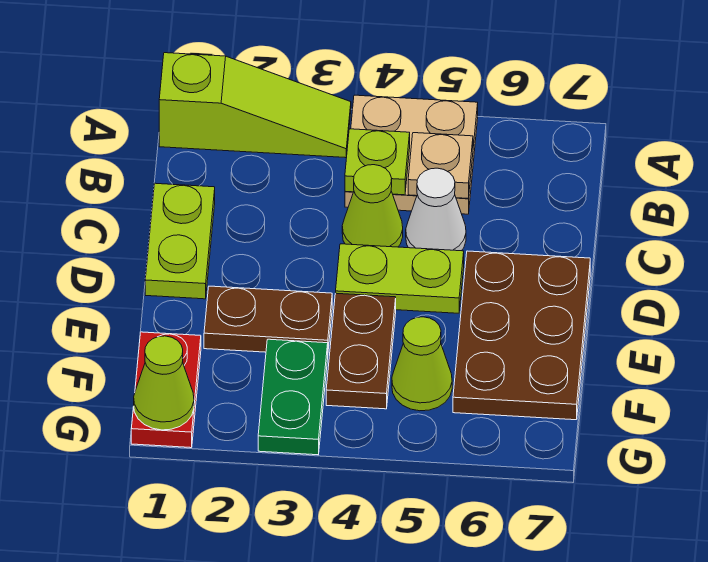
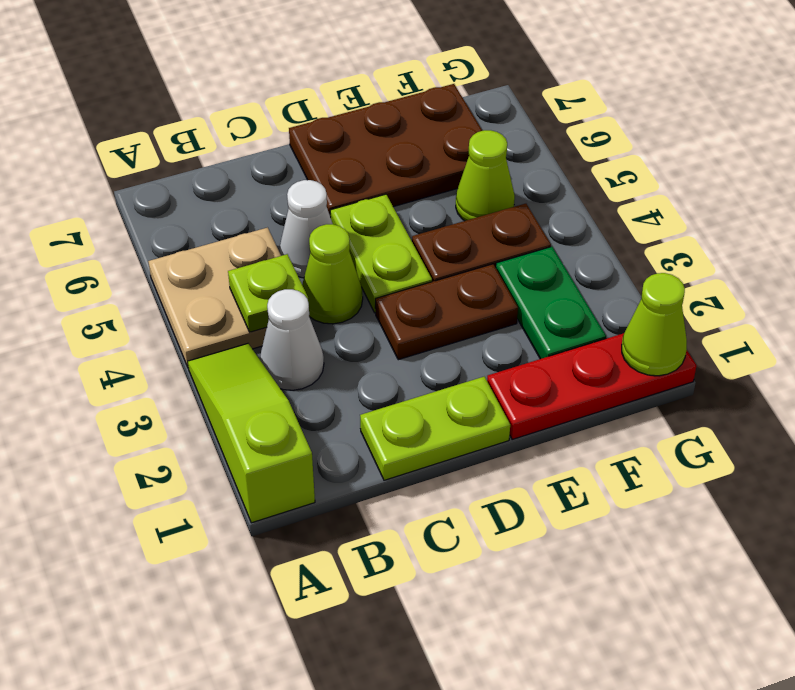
none -> white cone B3 level 1
tan plate B5 level 2 -> none
brown plate E2:E3 level 1 -> brown plate D3:E3 level 1
red plate F1:G1 level 1 -> red plate E1:G1 level 1
green plate F3:G3 level 1 -> green plate F2:F3 level 1

